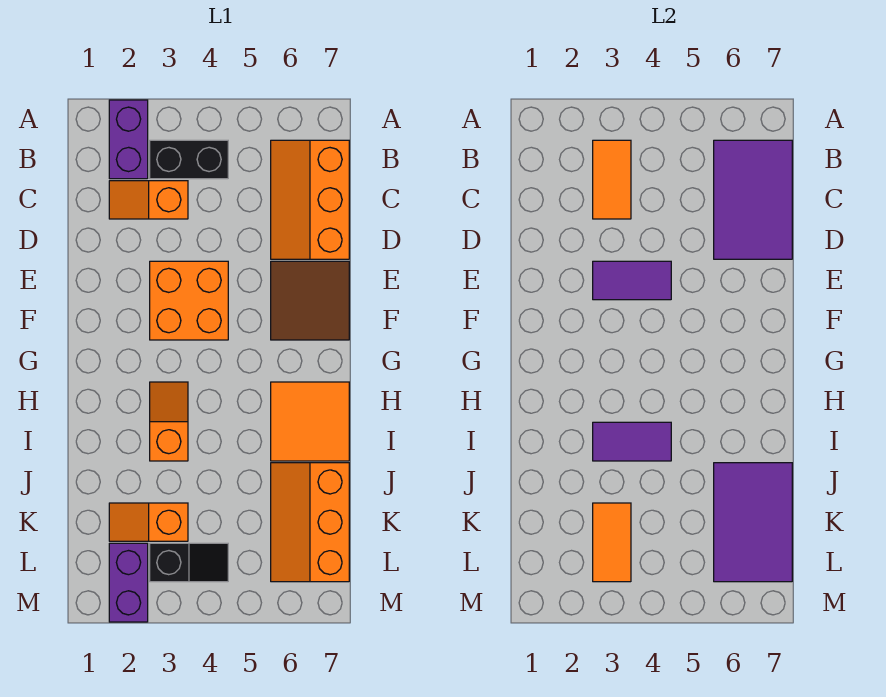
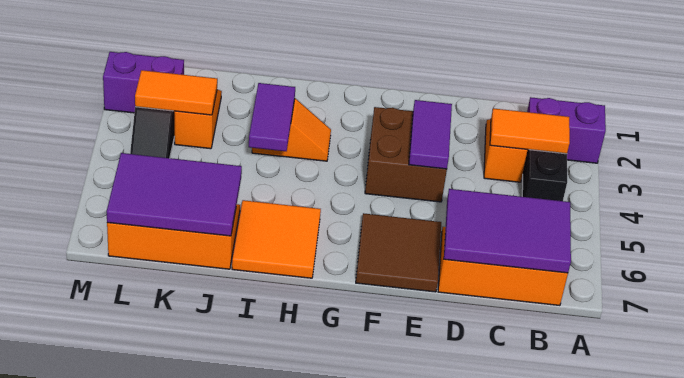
orange brick E3:F4 level 1 -> brown brick E3:F4 level 1

